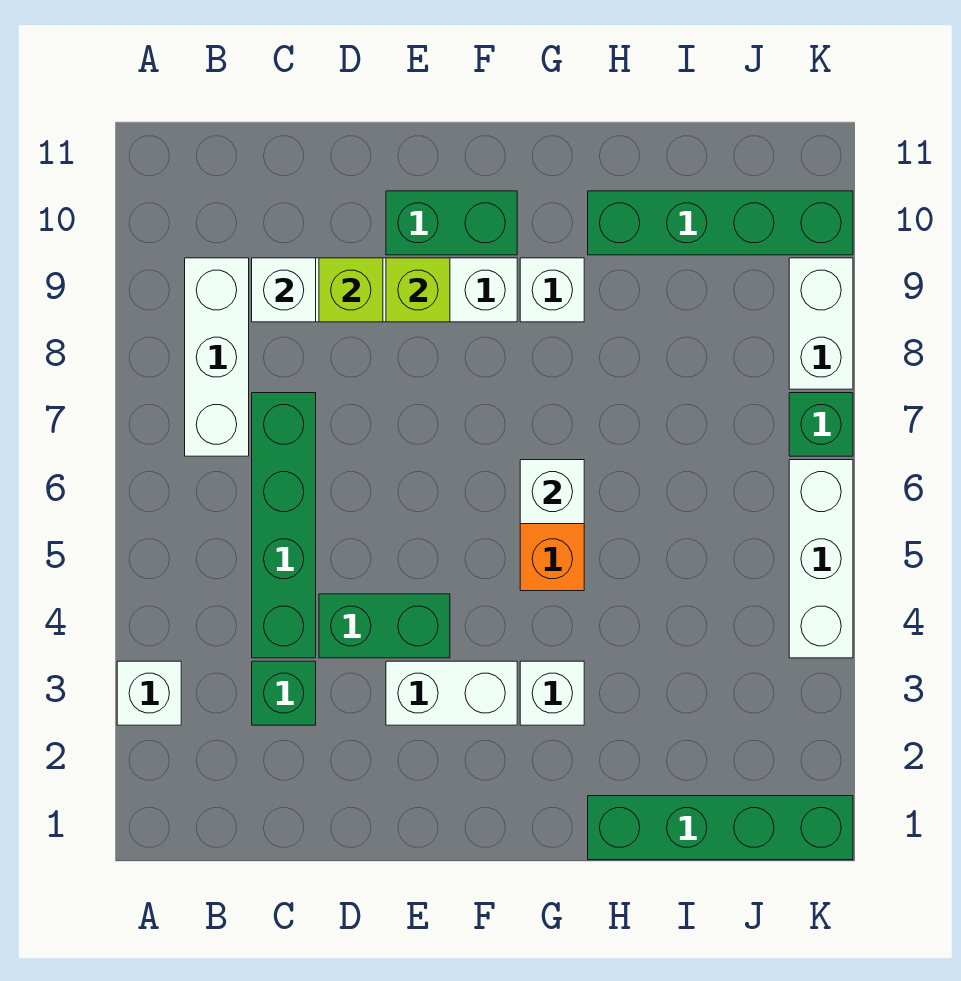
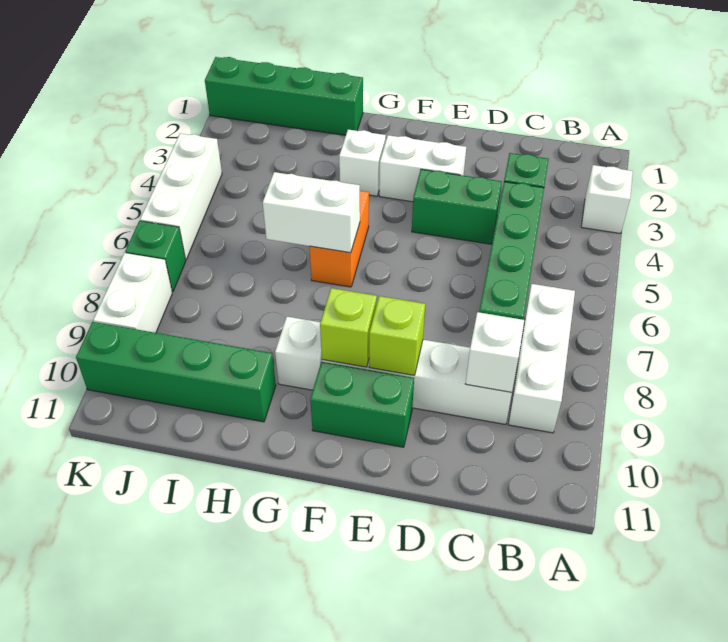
lime brick D9 level 2 -> lime brick F9 level 2
white brick G6 level 2 -> white brick G6:H6 level 2

